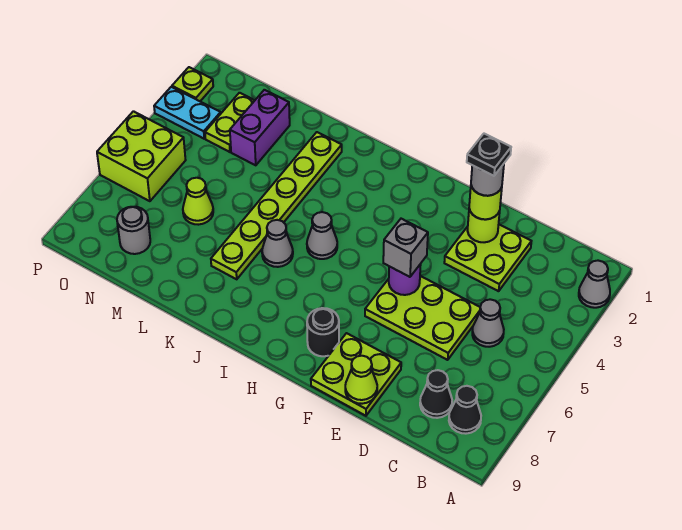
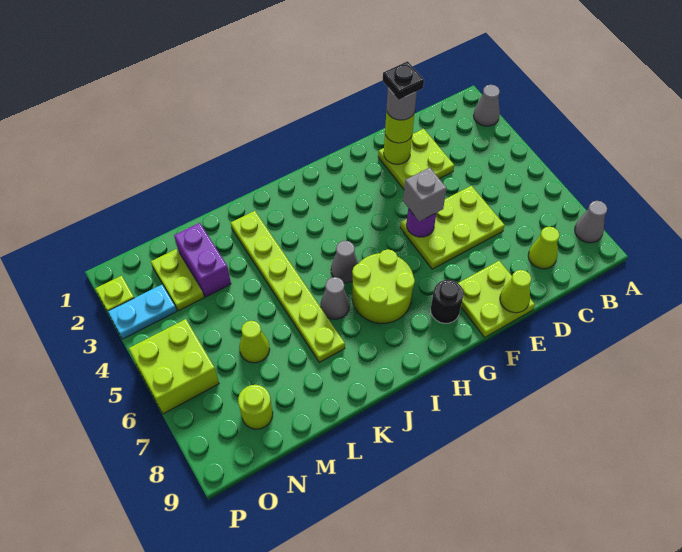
black cone B8 level 1 -> none
grey cone C5 level 1 -> grey cone A8 level 1
black cone C8 level 1 -> lime cone C8 level 1
none -> lime round brick H6:I7 level 1
grey round brick N8 level 1 -> lime round brick N8 level 1

